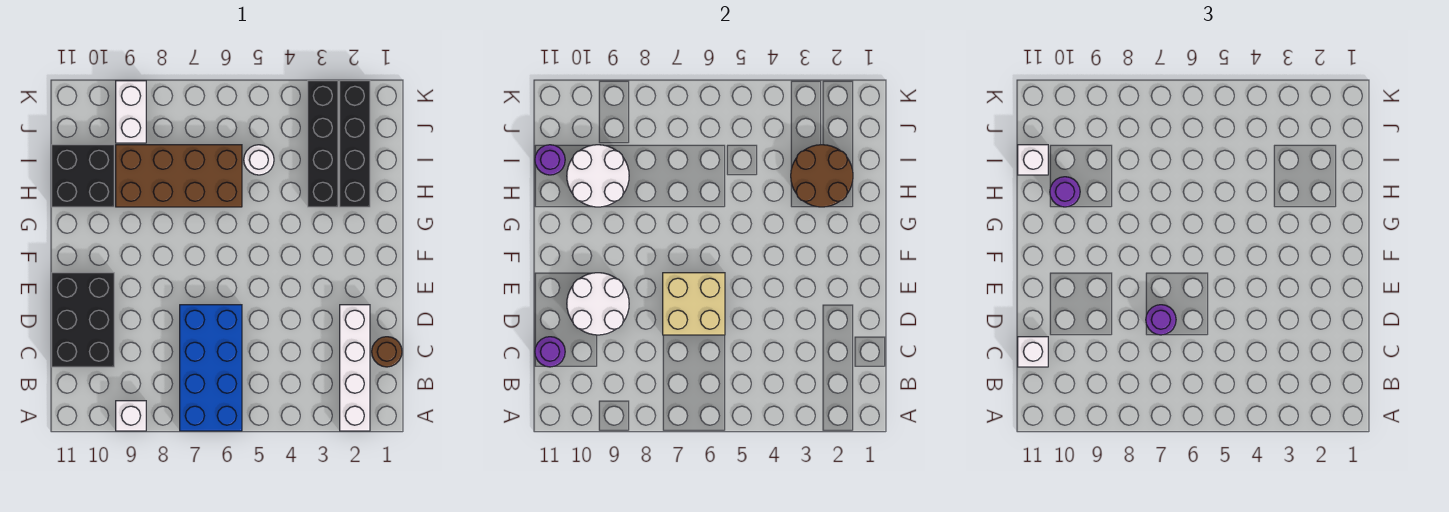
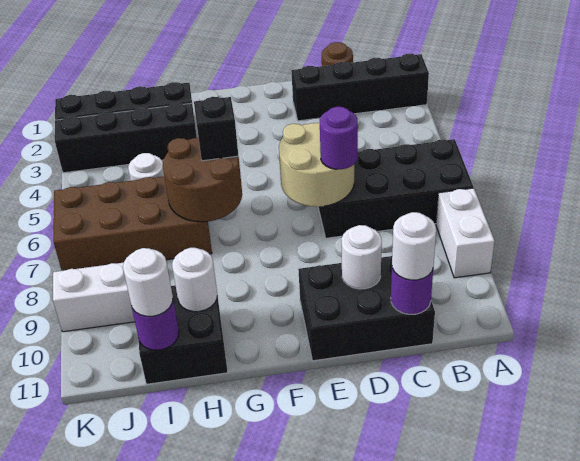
white brick A2:D2 level 1 -> black brick A2:D2 level 1
blue brick A6:D7 level 1 -> black brick A6:D7 level 1
white brick A9 level 1 -> white brick A8:A9 level 1
white brick C11 level 3 -> white round brick C11 level 3
tan brick D6:E7 level 2 -> tan round brick D6:E7 level 2
white round brick D9:E10 level 2 -> white round brick D10 level 2
none -> black brick G6 level 3
brown round brick H2:I3 level 2 -> brown round brick G6:H7 level 2
brown brick H6:I9 level 1 -> brown brick H6:K7 level 1
white round brick H9:I10 level 2 -> white round brick H10 level 2
purple round brick H10 level 3 -> none
white brick I11 level 3 -> white round brick I11 level 3

